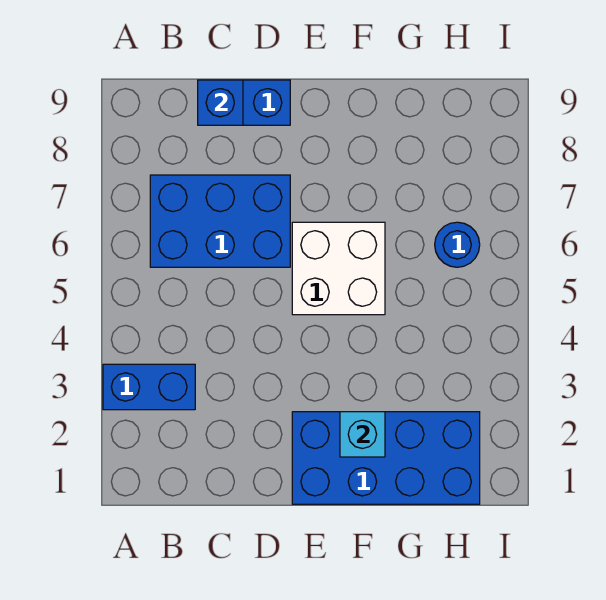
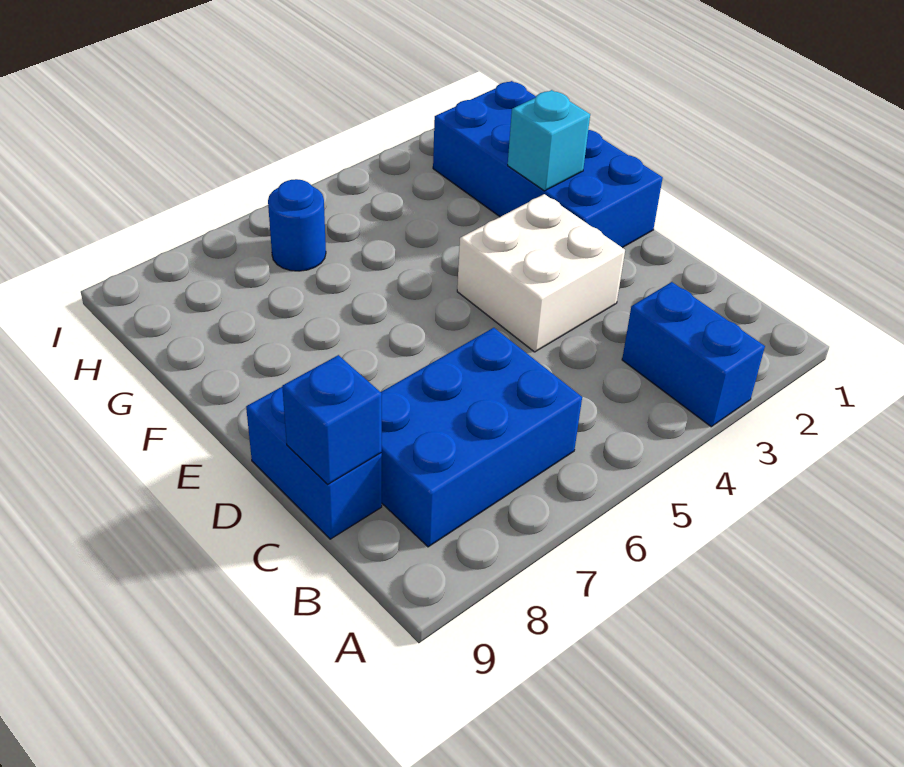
blue brick B6:D7 level 1 -> blue brick B6:C8 level 1
white brick E5:F6 level 1 -> white brick D3:E4 level 1

